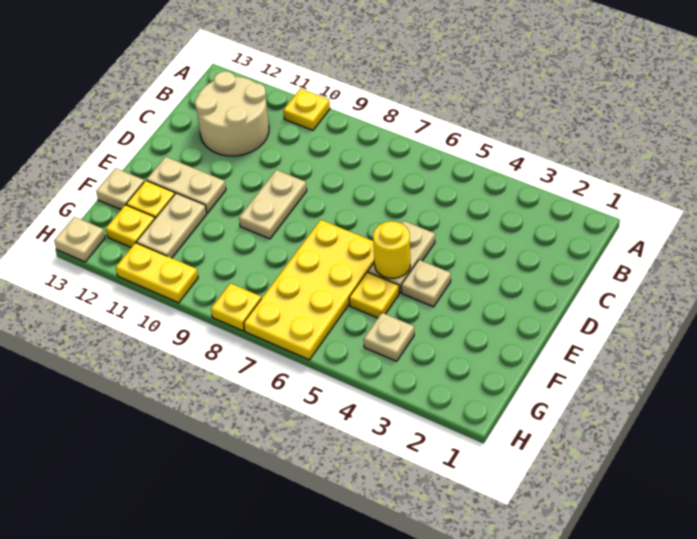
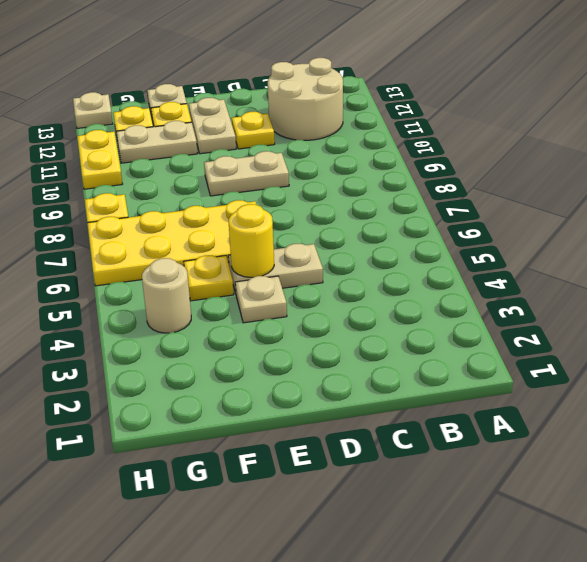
yellow plate A10 level 1 -> yellow plate D11 level 1
tan plate G4 level 1 -> tan round brick G4 level 1

